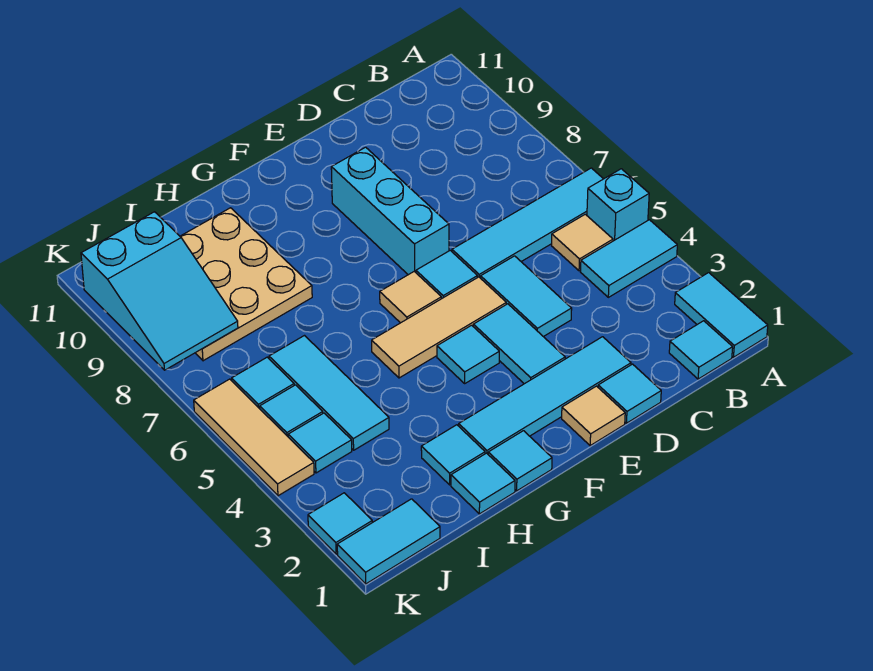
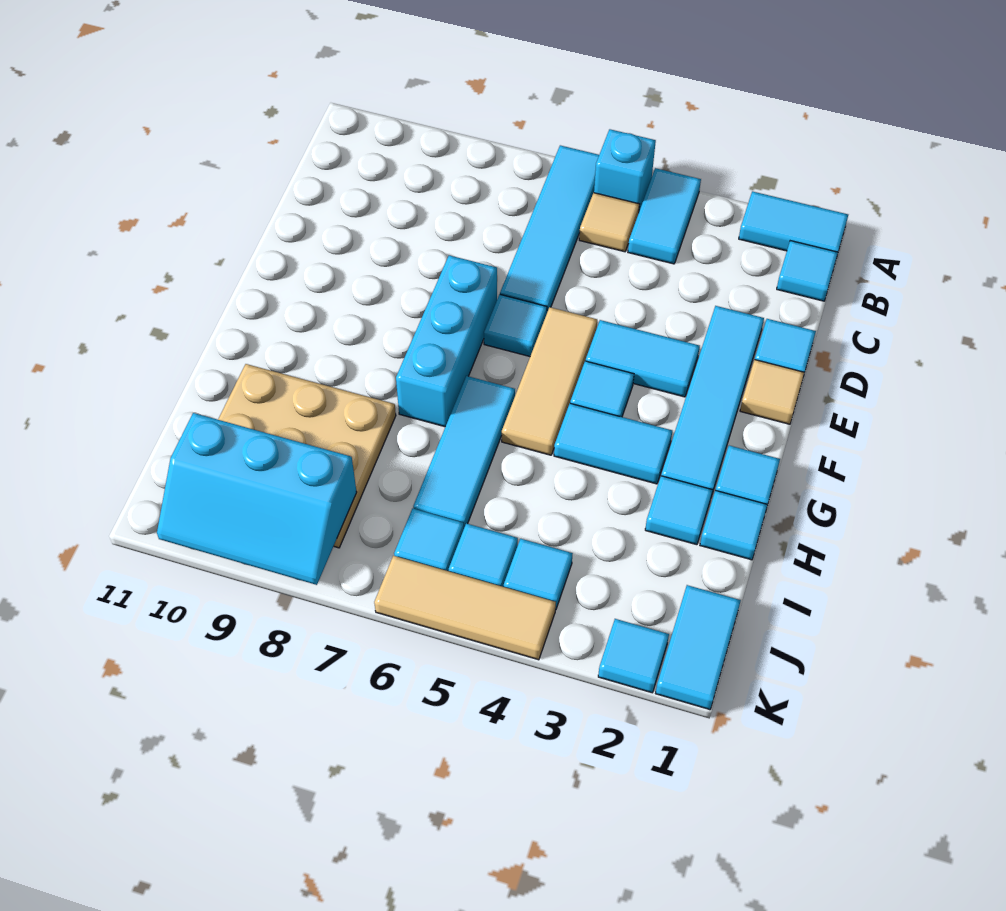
cyan tile D4:D5 level 1 -> cyan tile G3:G4 level 1
cyan brick E7:E9 level 1 -> cyan brick E7:G7 level 1
tan tile F6 level 1 -> none
cyan tile I4:I6 level 1 -> cyan tile G6:I6 level 1
cyan slope J8:K10 level 2 top 10 -> cyan slope J8:K10 level 2 top J

